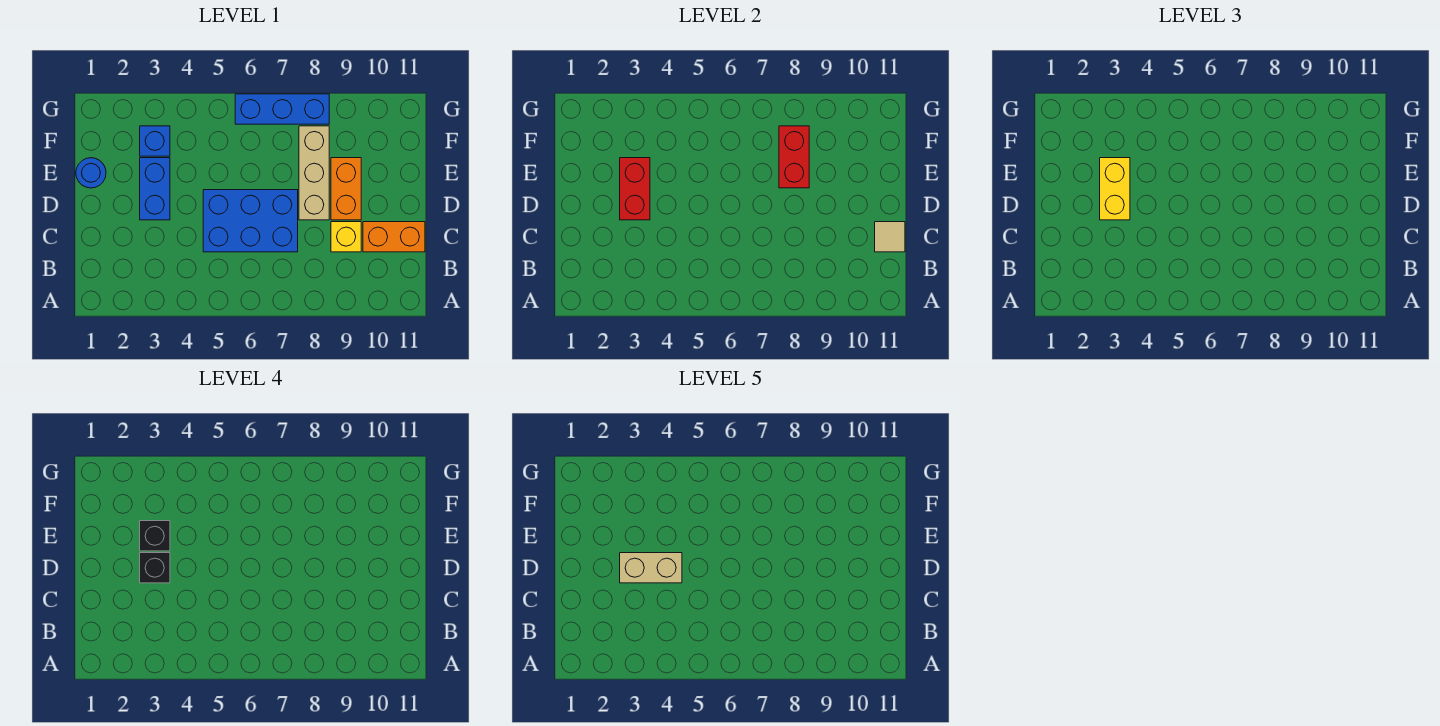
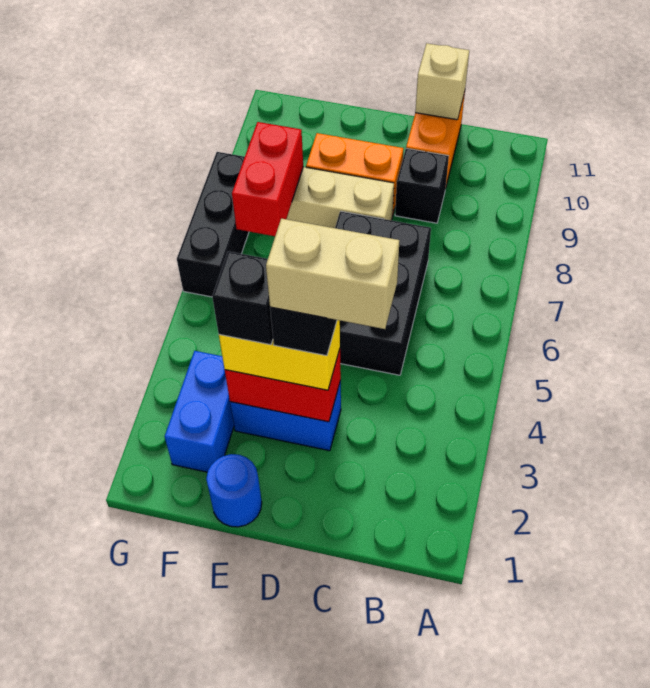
blue brick C5:D7 level 1 -> black brick C5:D7 level 1
yellow brick C9 level 1 -> black brick C9 level 1
tan tile C11 level 2 -> tan brick C11 level 2
tan brick D3:D4 level 5 -> tan brick C3:D3 level 5
red brick E8:F8 level 2 -> red brick F7:F8 level 2
blue brick F3 level 1 -> blue brick F2:F3 level 1
blue brick G6:G8 level 1 -> black brick G6:G8 level 1

